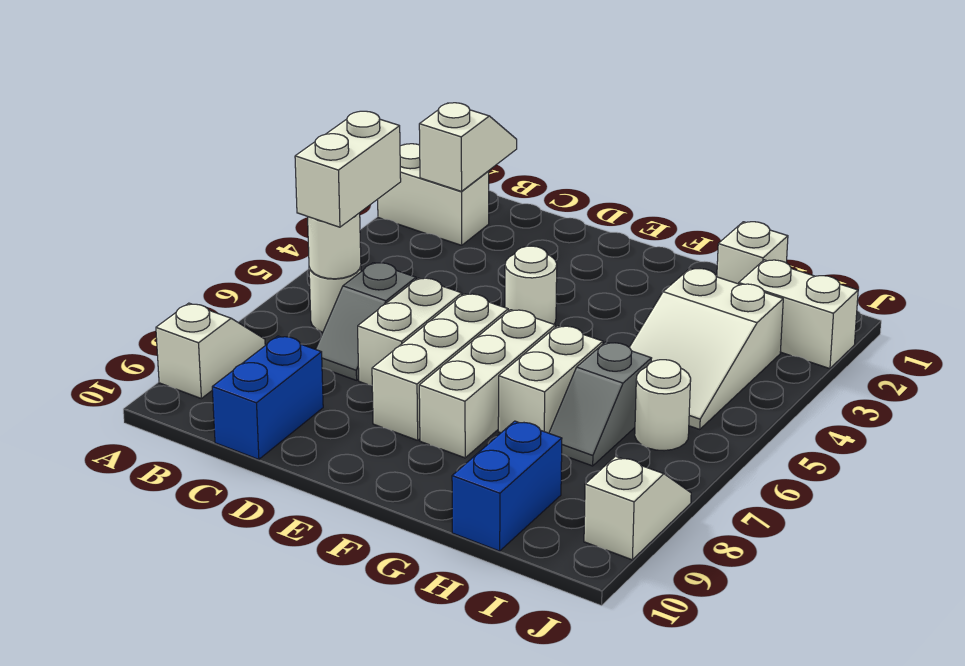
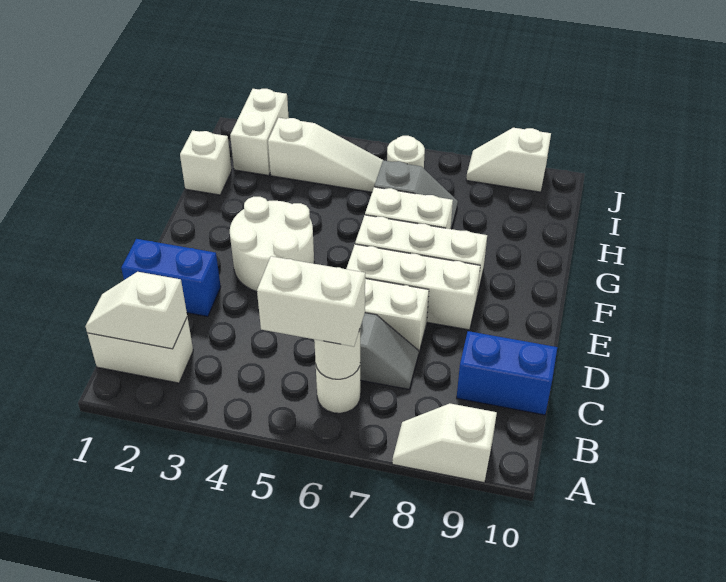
white brick A2:B2 level 1 -> white brick B1:B2 level 1
white round brick E4 level 1 -> white round brick E3:F4 level 1
white slope H3:I5 level 1 top 3 -> white slope I3:I5 level 1 top 3
blue brick H9:H10 level 1 -> blue brick D1:D2 level 1

